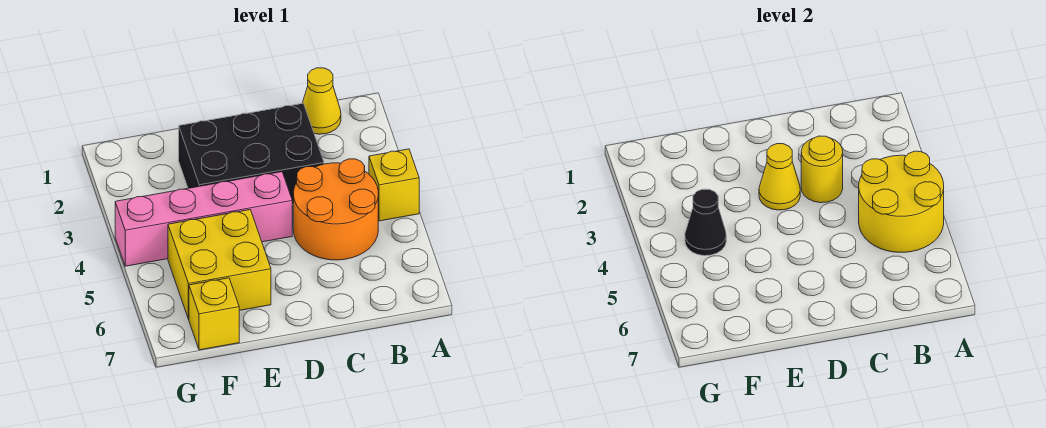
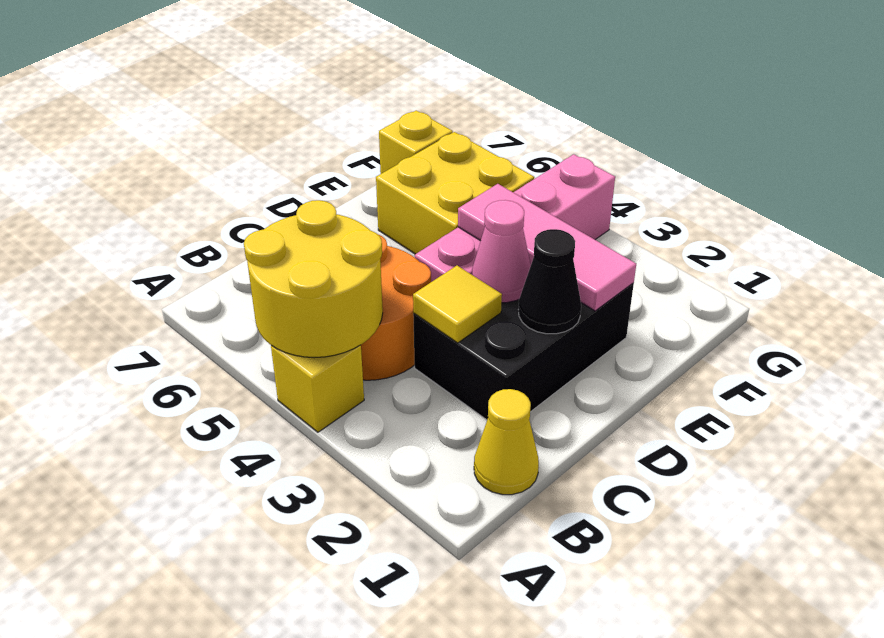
yellow round brick C3 level 2 -> yellow tile C3 level 2
yellow cone D3 level 2 -> pink cone D3 level 2
none -> pink tile E2:E4 level 2
black cone F4 level 2 -> black cone D2 level 2

